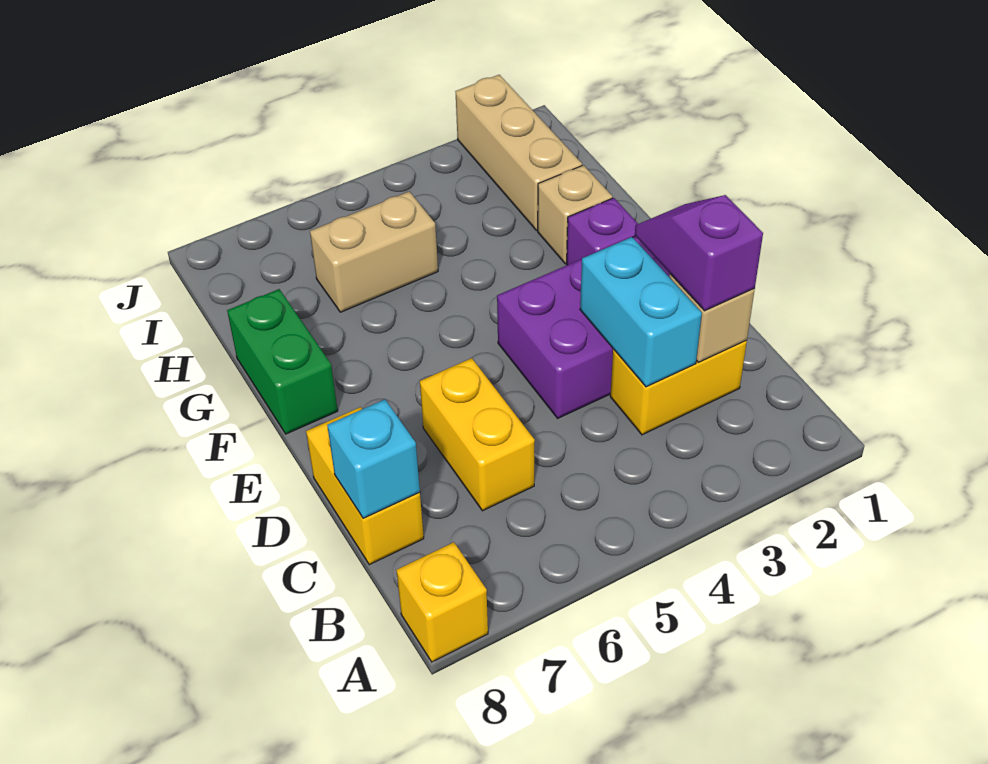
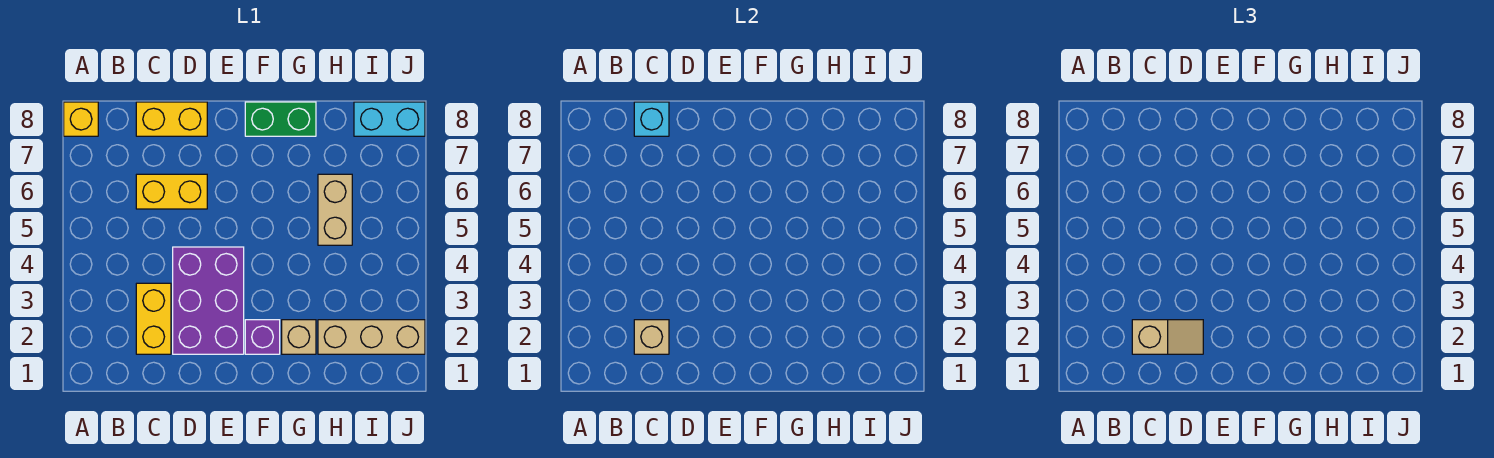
purple slope C2:D2 level 3 top C -> tan slope C2:D2 level 3 top C
cyan brick C3:D3 level 2 -> cyan brick I8:J8 level 1

